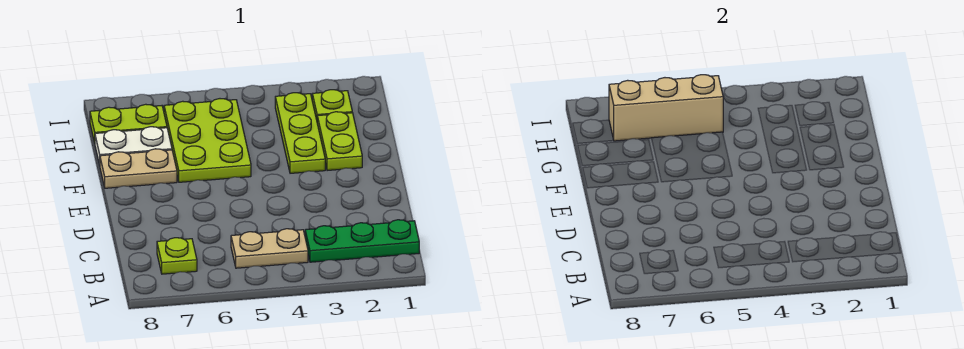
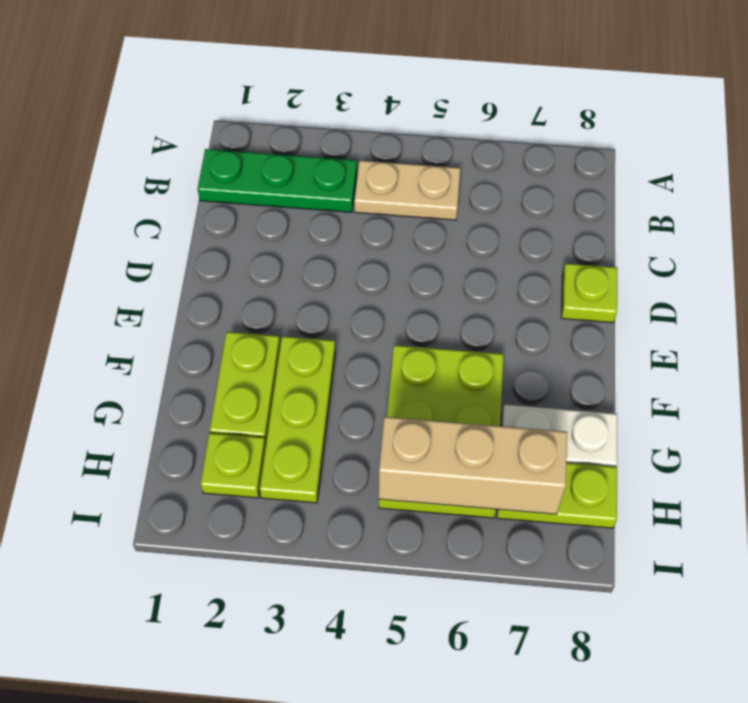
lime plate B7 level 1 -> lime plate D8 level 1
tan plate F7:F8 level 1 -> none

